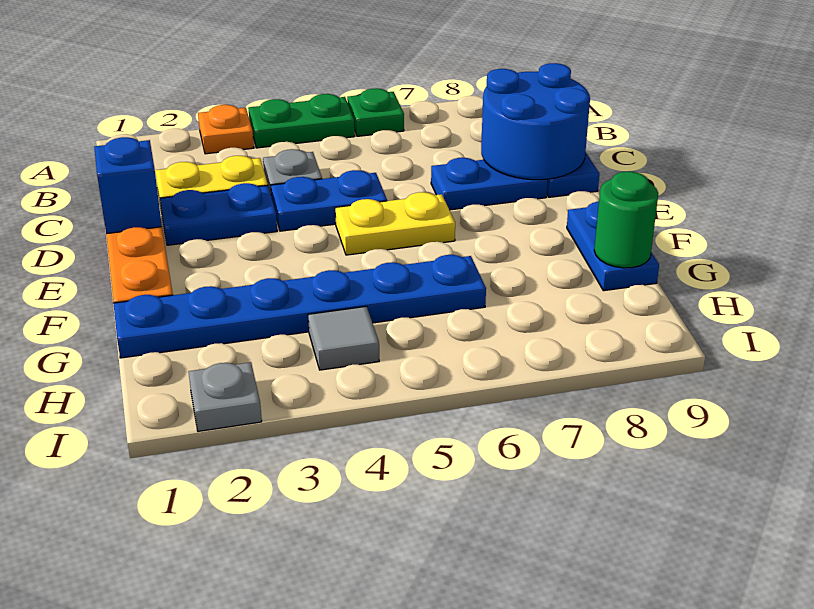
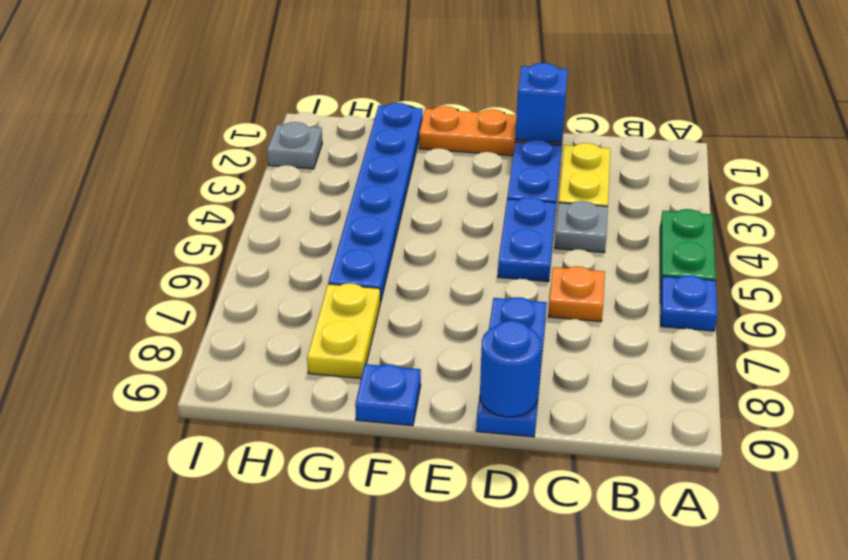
orange plate A3 level 1 -> orange plate C6 level 1
green plate A6 level 1 -> blue plate A6 level 1
blue round brick C8:D9 level 2 -> blue round brick D9 level 2
yellow plate E5:E6 level 1 -> yellow plate G7:G8 level 1
blue plate F9:G9 level 1 -> blue plate F9 level 1
green round brick G9 level 2 -> none
grey tile H4 level 1 -> none

